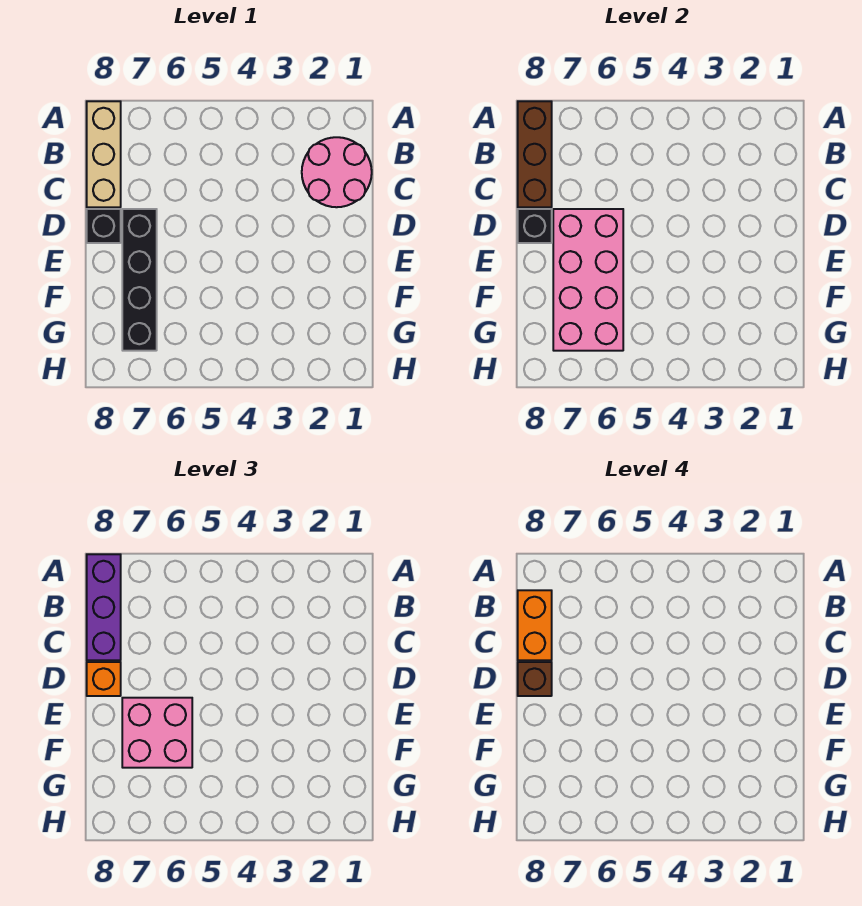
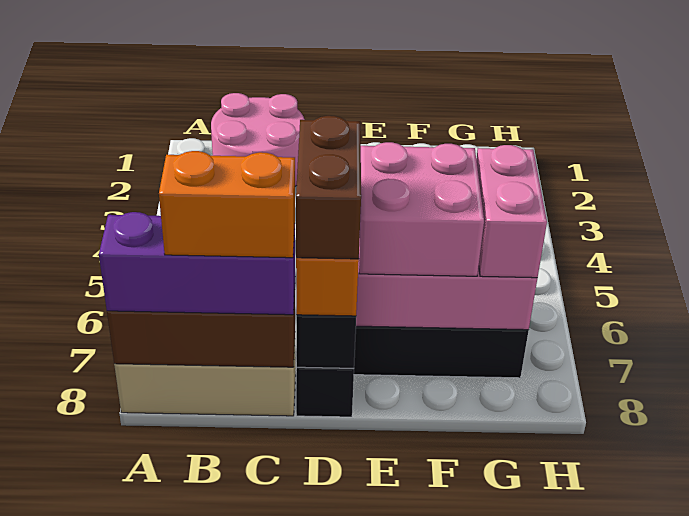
brown brick D8 level 4 -> brown brick D7:D8 level 4
none -> pink brick G6:G7 level 3

